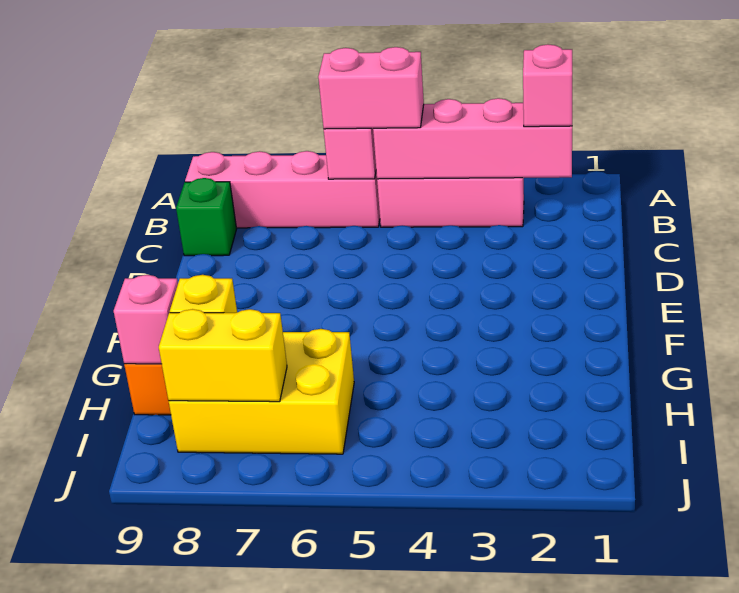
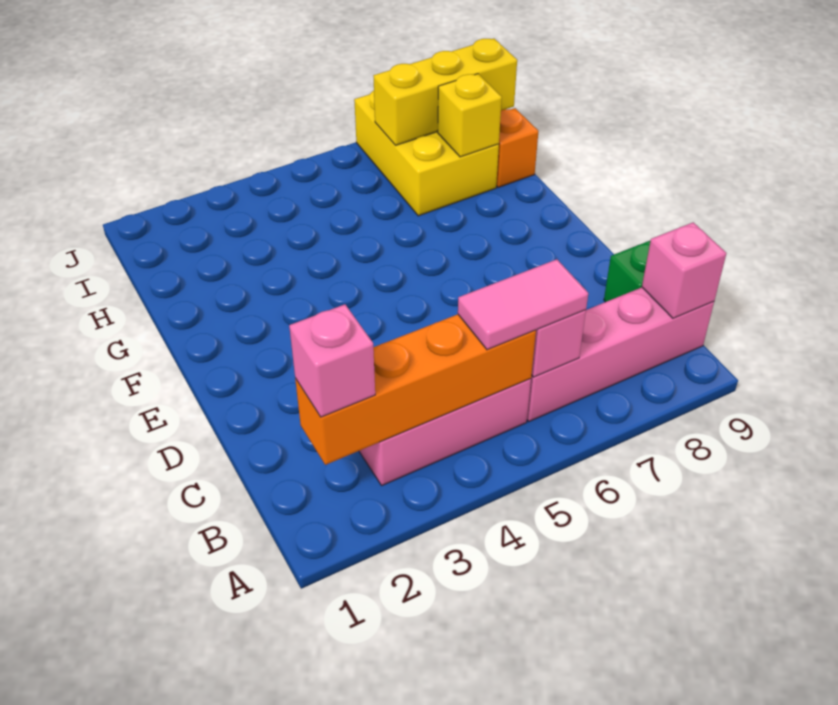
pink brick B2:B5 level 2 -> orange brick B2:B5 level 2
pink brick B5:B6 level 3 -> pink tile B5:B6 level 3
yellow brick H6:I8 level 1 -> yellow brick H7:J8 level 1
pink brick H9 level 2 -> pink brick B9 level 2
yellow brick I7:I8 level 2 -> yellow brick I7:I9 level 2

